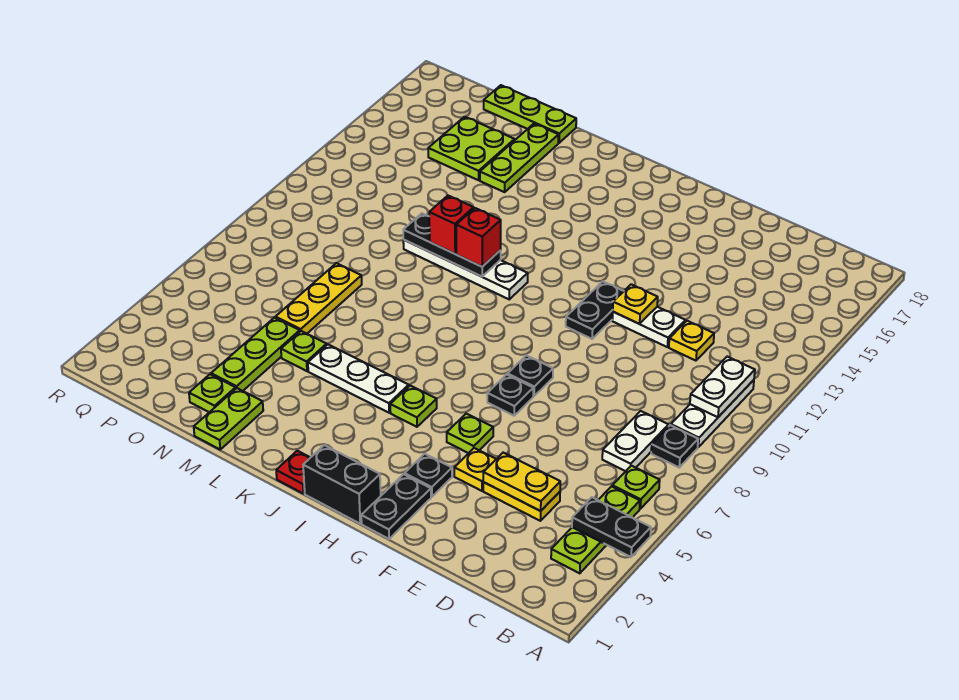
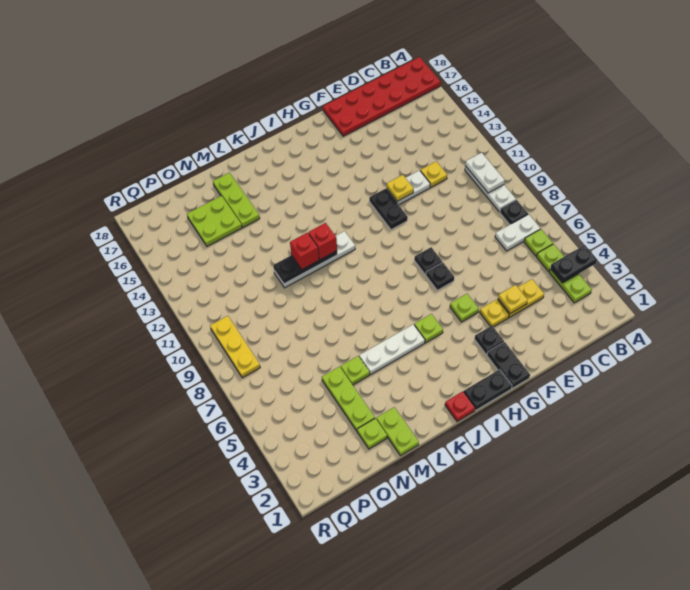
none -> red plate A17:F18 level 1
white plate C7:C8 level 1 -> white plate B7:C7 level 1
yellow plate D4:E4 level 2 -> yellow plate E4 level 2
black brick H1:I1 level 1 -> black plate H1:I1 level 1
lime plate M18:O18 level 1 -> none
yellow plate N6:N8 level 1 -> yellow plate Q8:Q10 level 1

